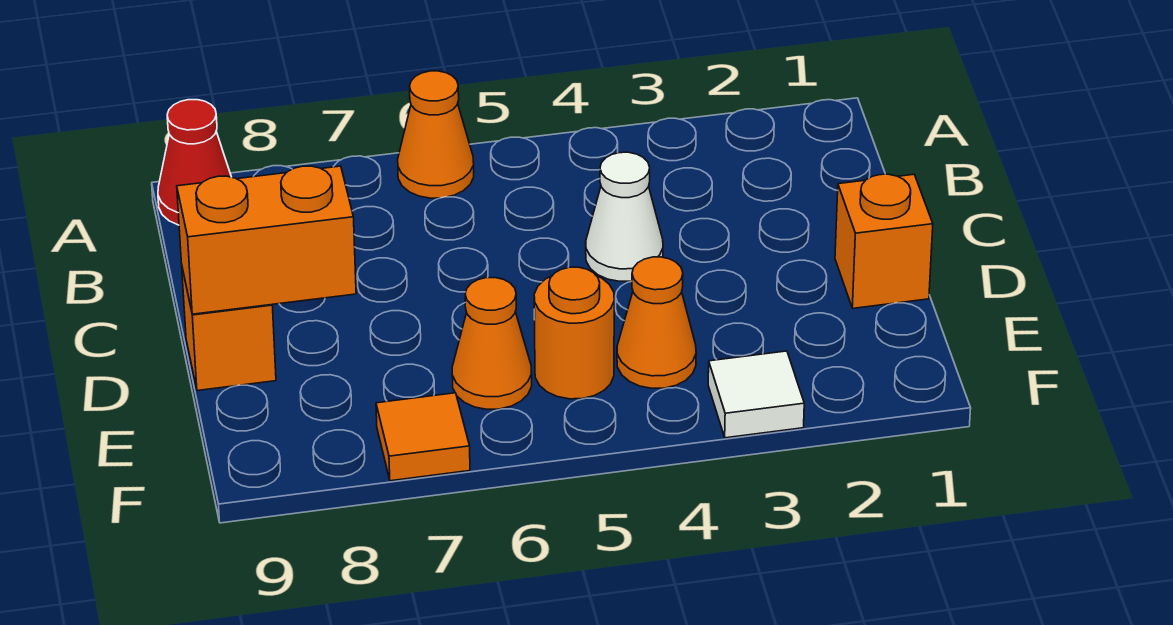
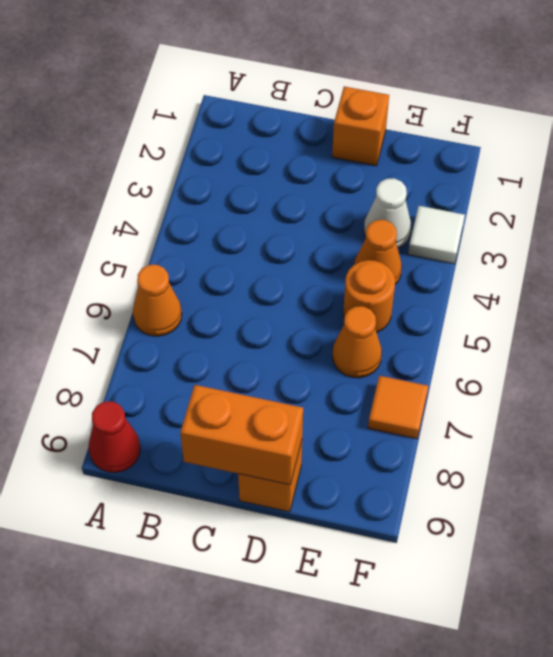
white cone C4 level 1 -> white cone E3 level 1
orange brick D8:D9 level 2 -> orange brick C9:D9 level 2

